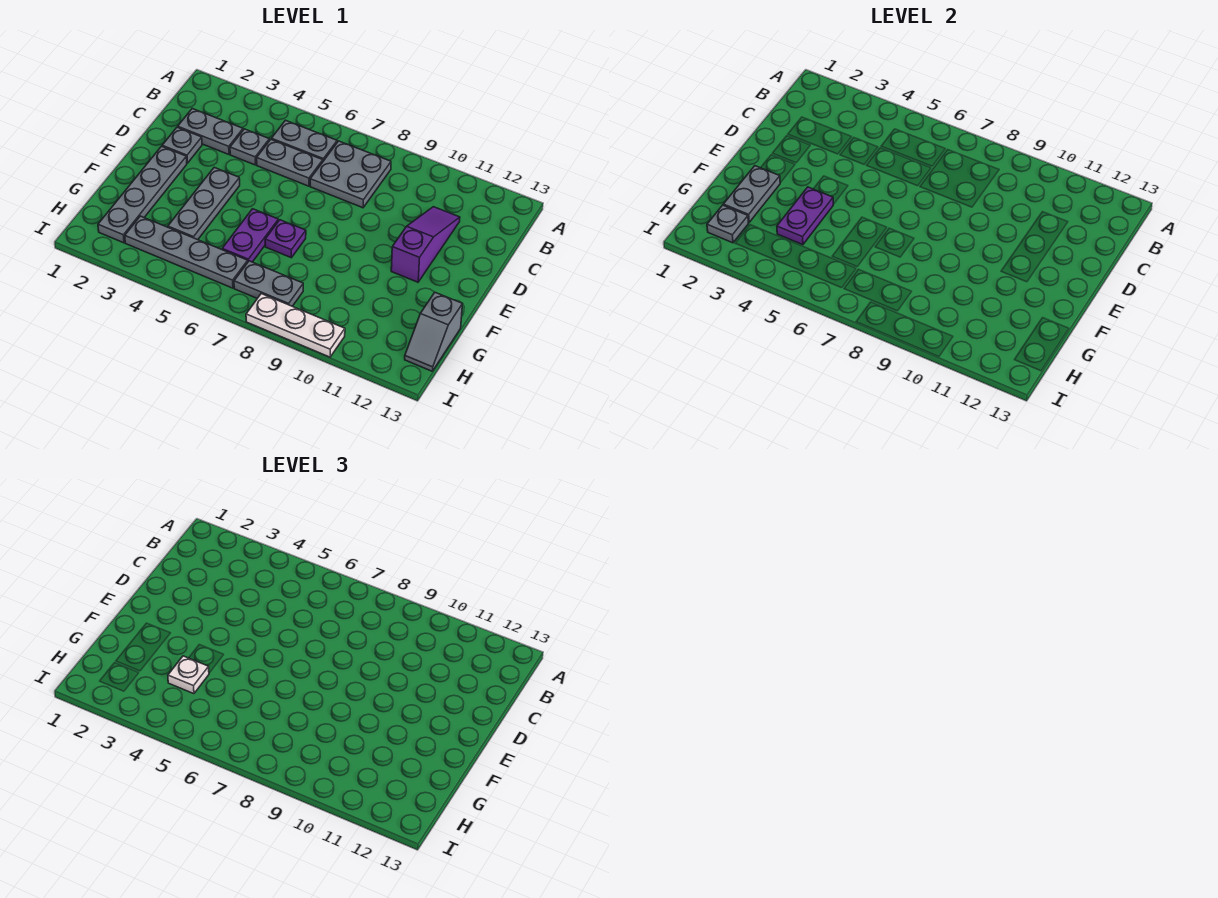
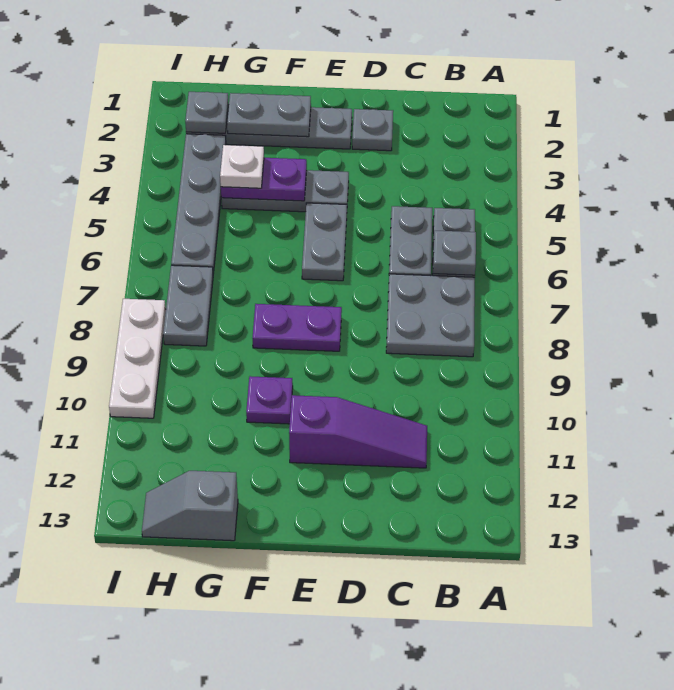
grey plate C2:C3 level 1 -> grey plate E5:E6 level 1
grey plate C4 level 1 -> grey plate B6 level 2
purple plate F6:G6 level 1 -> purple plate E8:F8 level 1
purple plate F7 level 1 -> purple plate F10 level 1

